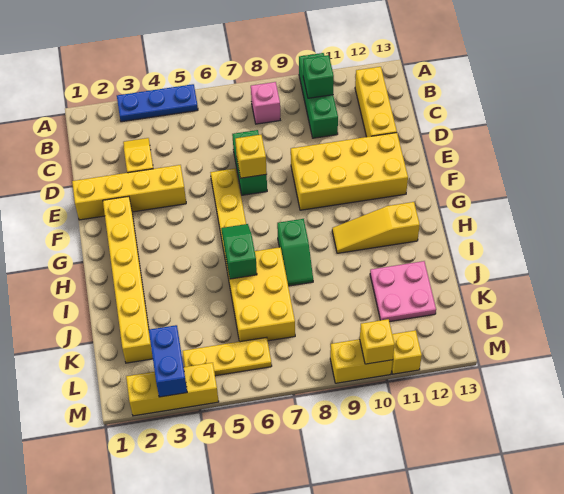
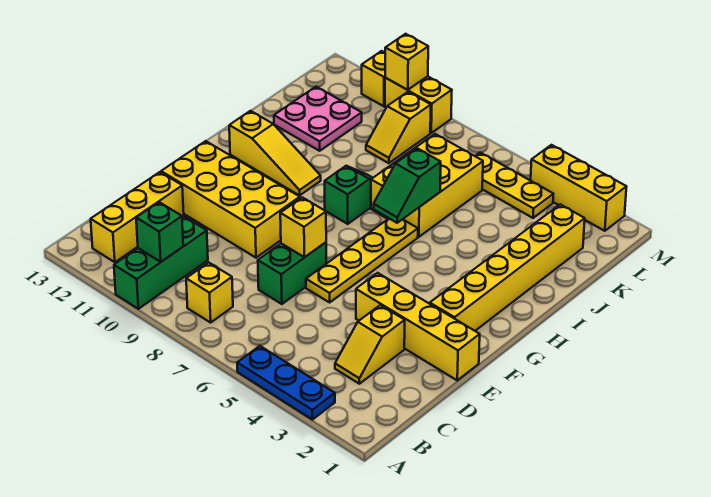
pink brick B8 level 1 -> yellow brick B8 level 1
none -> yellow slope K9:L9 level 1 top L
blue brick L3:M3 level 2 -> none

